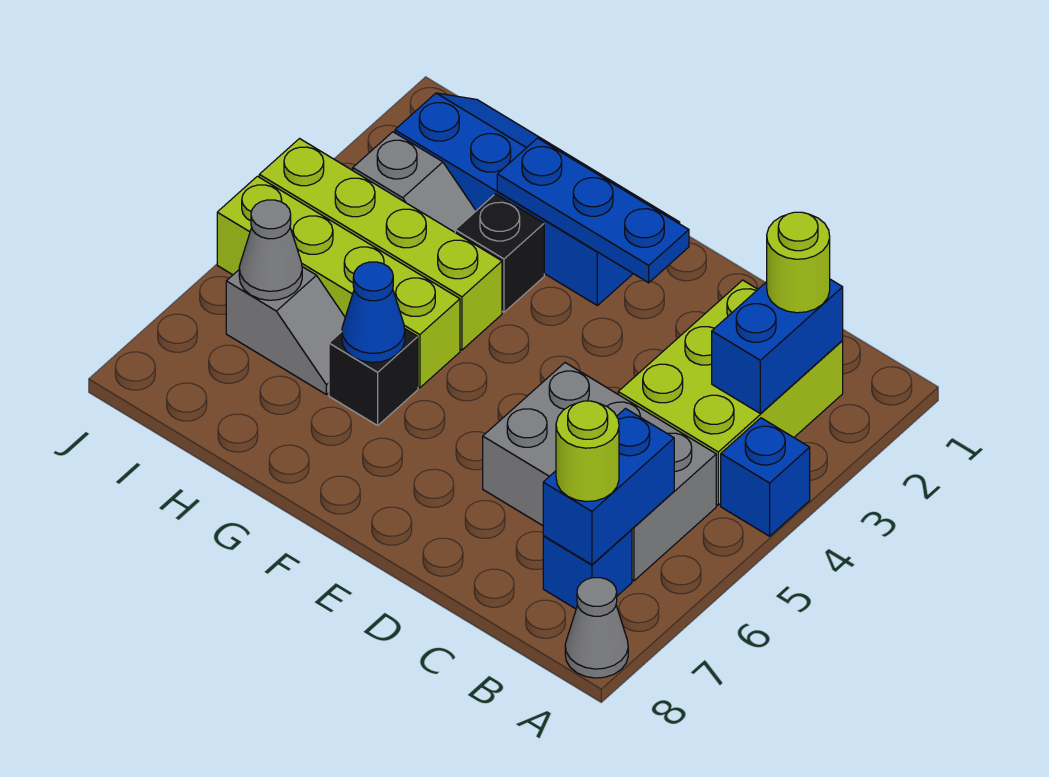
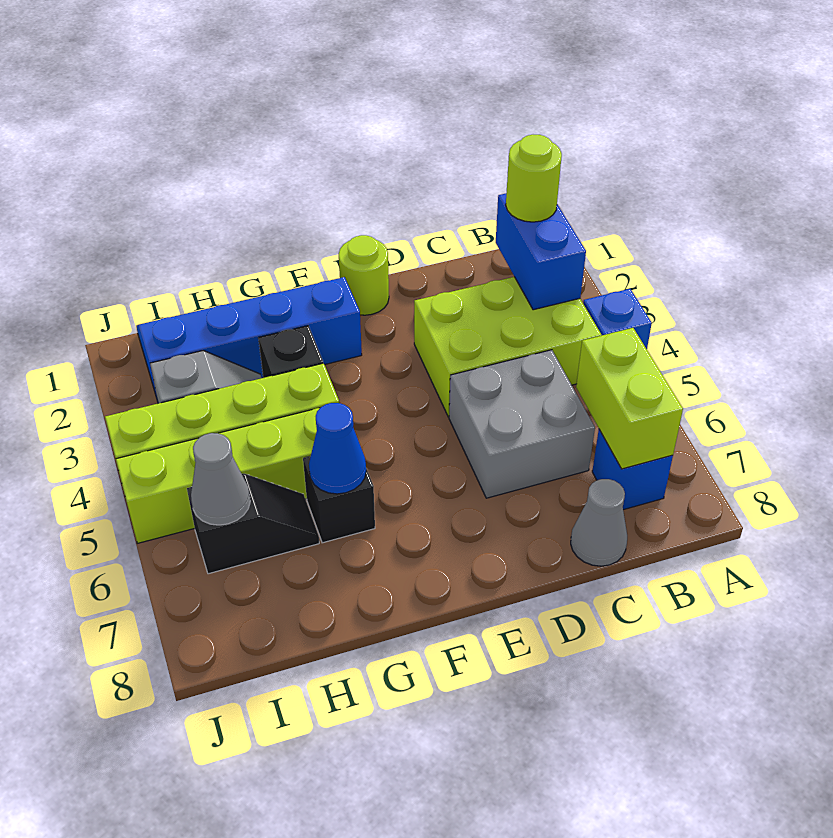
grey cone A8 level 1 -> grey cone C8 level 1
lime brick B2:C4 level 1 -> lime brick B3:D4 level 1
grey brick B5:D6 level 1 -> grey brick C5:D6 level 1
blue brick B6:B7 level 2 -> lime brick B6:B7 level 2
lime round brick B7 level 3 -> lime round brick E1 level 1
blue plate E2:G2 level 2 -> none
grey slope H6:I6 level 1 top I -> black slope H6:I6 level 1 top I

